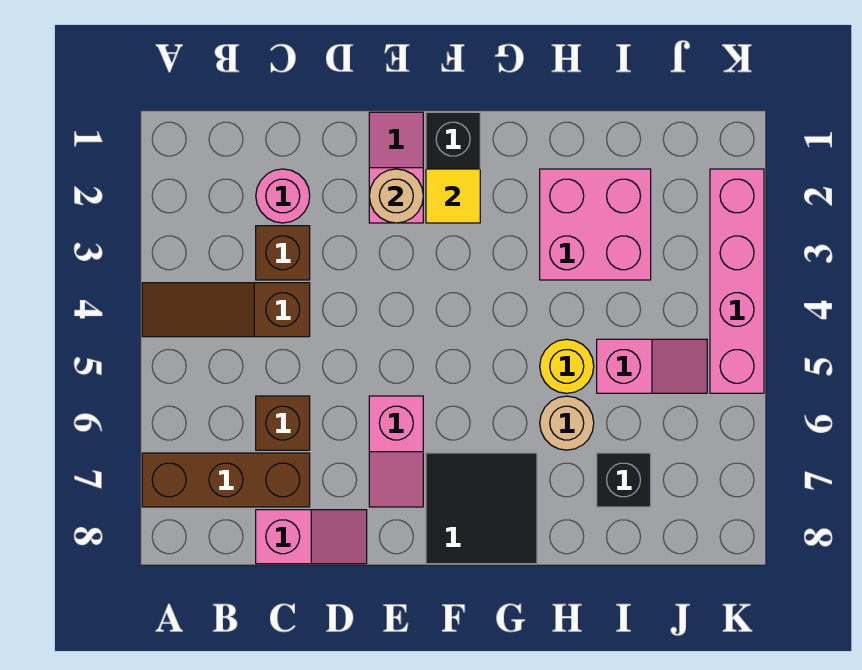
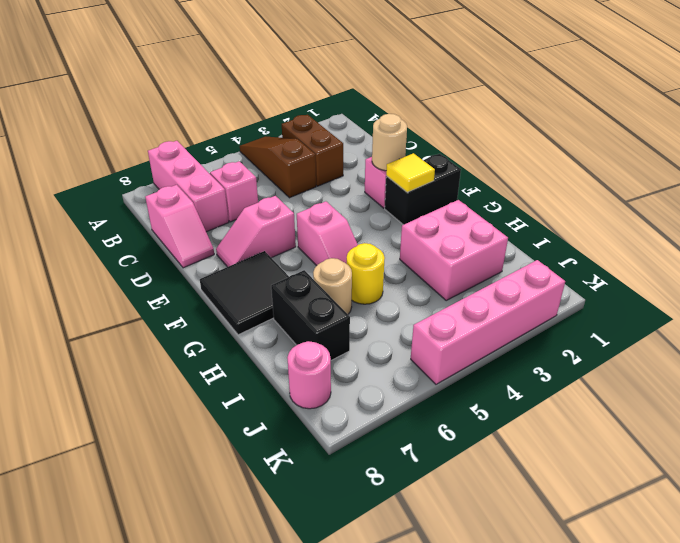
brown brick A7:C7 level 1 -> pink brick A7:C7 level 1
pink round brick C2 level 1 -> pink round brick J8 level 1
brown brick C3 level 1 -> brown brick B3:C3 level 1
brown brick C6 level 1 -> pink brick C6 level 1
pink slope I5:J5 level 1 top I -> pink slope F5:G5 level 1 top F
black brick I7 level 1 -> black brick H7:I7 level 1

